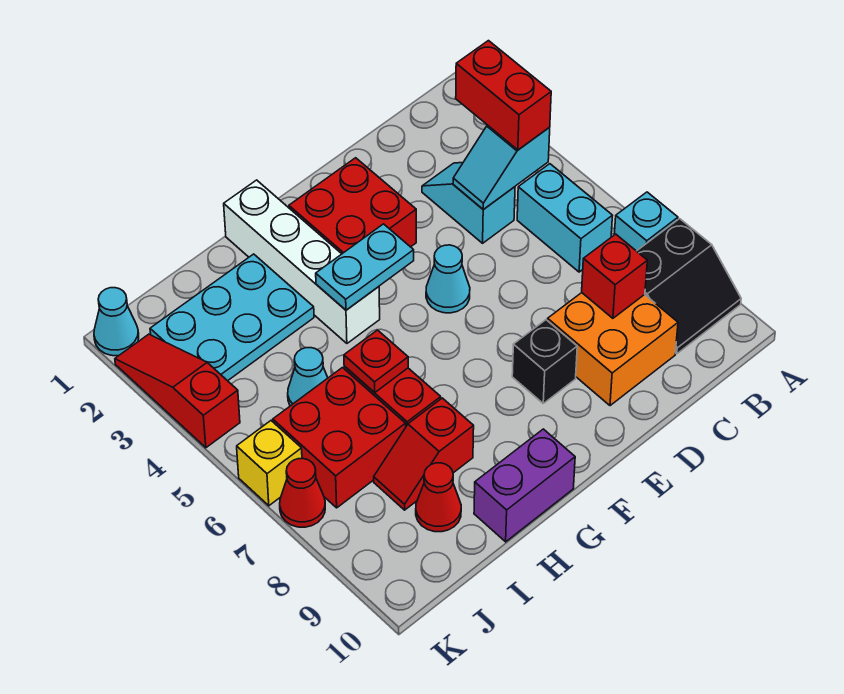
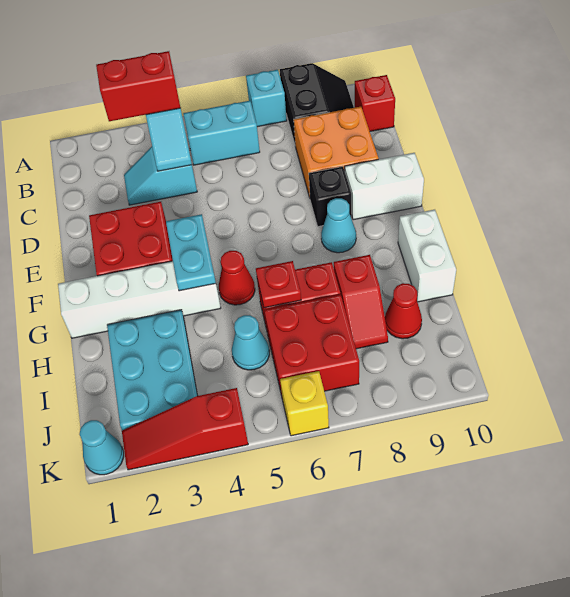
red brick C8 level 2 -> red brick B10 level 1
cyan cone E5 level 1 -> cyan cone F8 level 1
none -> white brick E9:E10 level 1
purple brick G10:H10 level 1 -> white brick G10:H10 level 1
red cone K7 level 1 -> red cone G5 level 1

